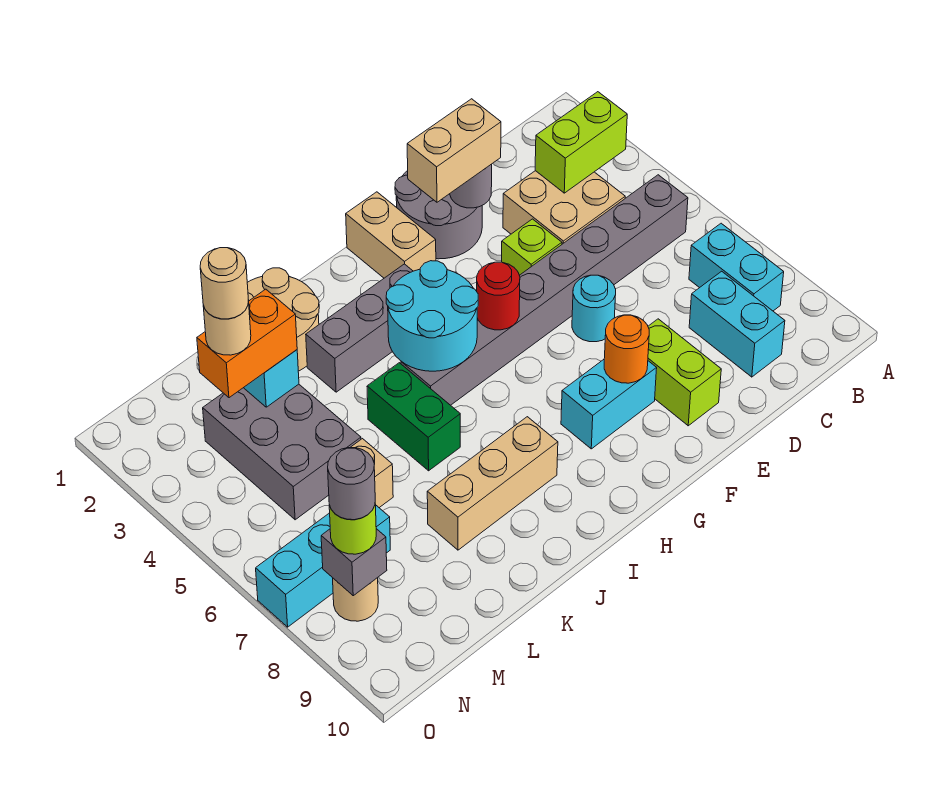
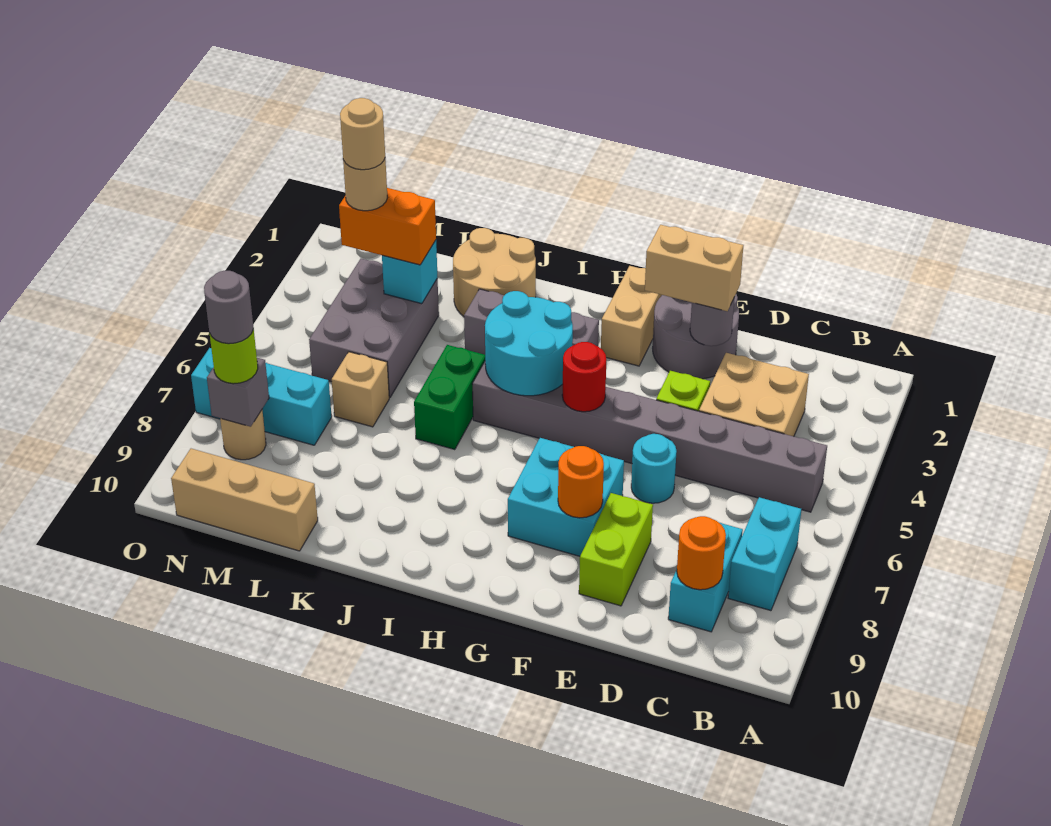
lime brick B3:C3 level 2 -> none
none -> orange round brick C9 level 2
cyan brick F8:G8 level 1 -> cyan brick F7:G8 level 1
tan brick I8:K8 level 1 -> tan brick L10:N10 level 1

